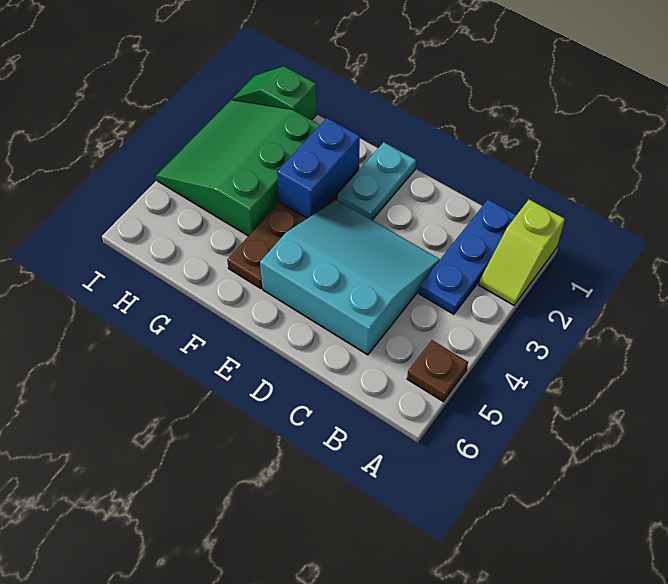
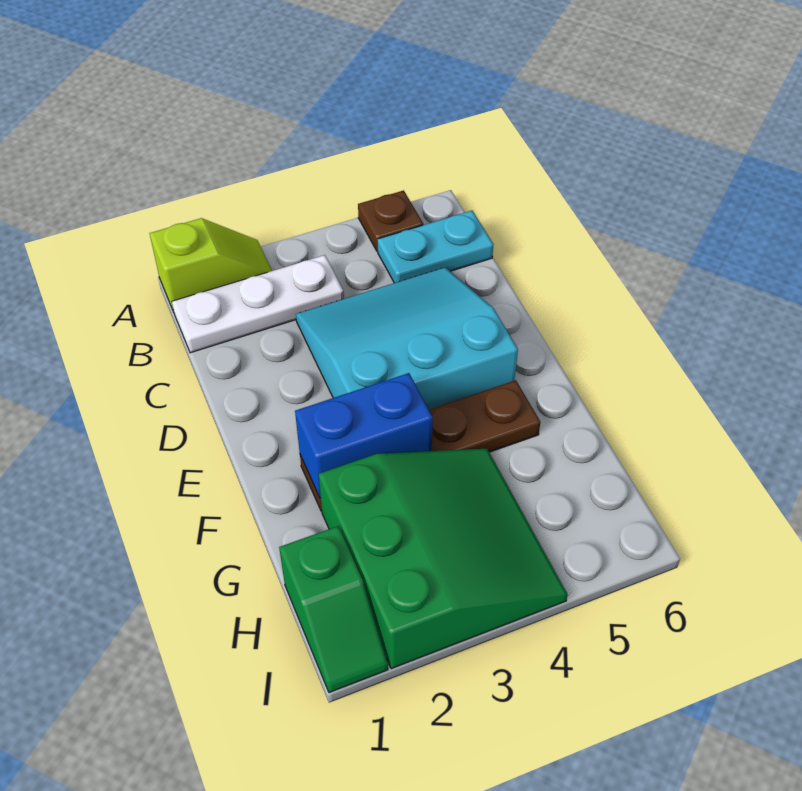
blue plate B1:B3 level 1 -> white plate B1:B3 level 1
cyan slope C3:E5 level 1 top 5 -> cyan slope C3:E5 level 1 top E
cyan plate E1:E2 level 1 -> cyan plate B5:B6 level 1
green slope G2:I4 level 1 top G -> green slope G2:I4 level 1 top 2

